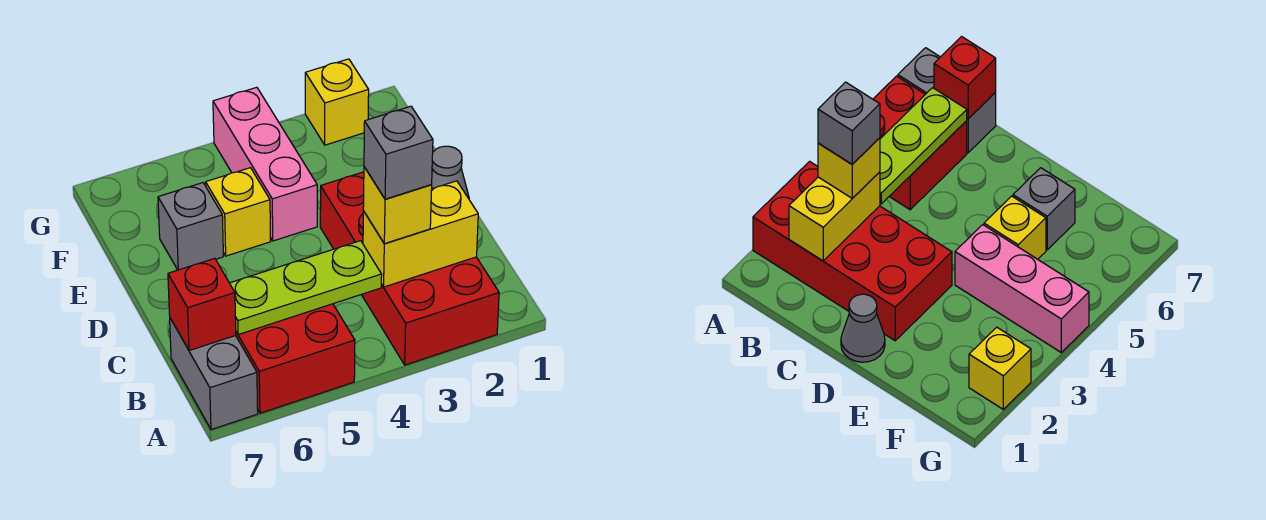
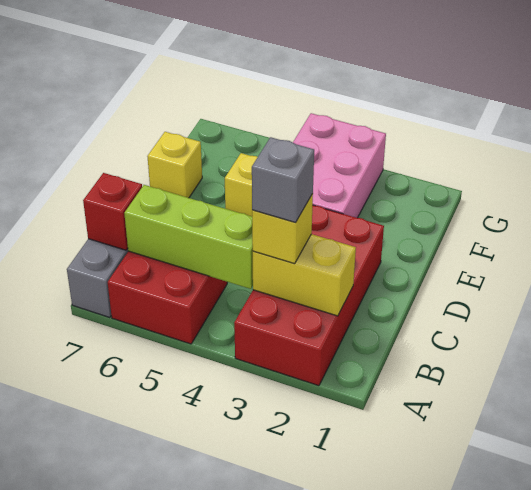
lime plate B4:B6 level 2 -> lime brick B4:B6 level 2
grey cone D1 level 1 -> none
pink brick E4:G4 level 1 -> pink brick E3:G4 level 1
grey brick E6 level 1 -> none
yellow brick G2 level 1 -> yellow brick E7 level 1

